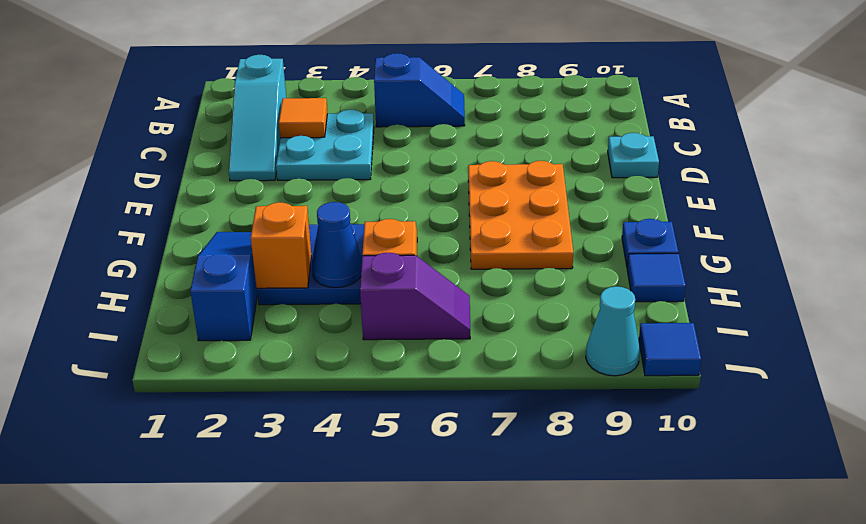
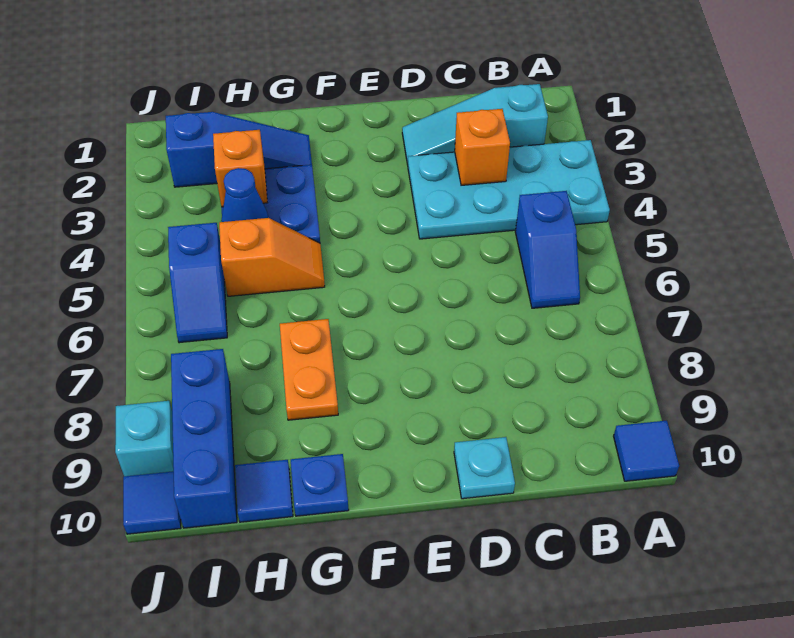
none -> blue tile A10 level 1
cyan plate C3:D4 level 1 -> cyan plate A3:D4 level 1
orange tile C3 level 2 -> orange brick C3 level 2
orange plate E7:G8 level 1 -> orange plate G7:G8 level 1
purple slope I5:I6 level 1 top 5 -> blue slope I5:I6 level 1 top 5
none -> blue brick I8:I10 level 1
cyan cone J9 level 1 -> cyan brick J9 level 1

